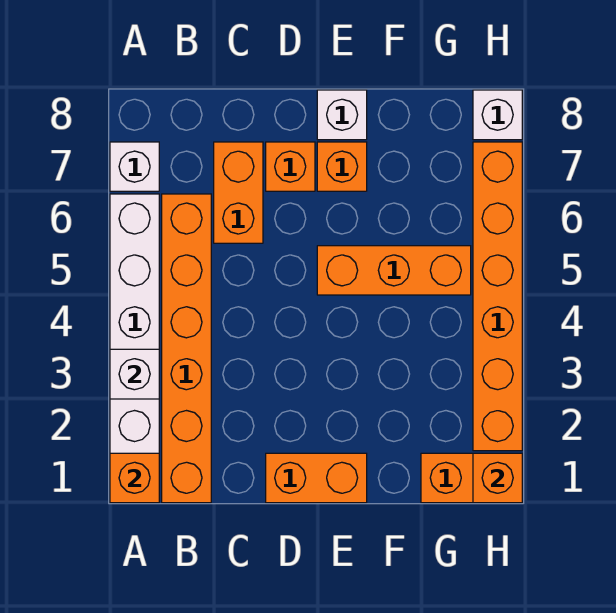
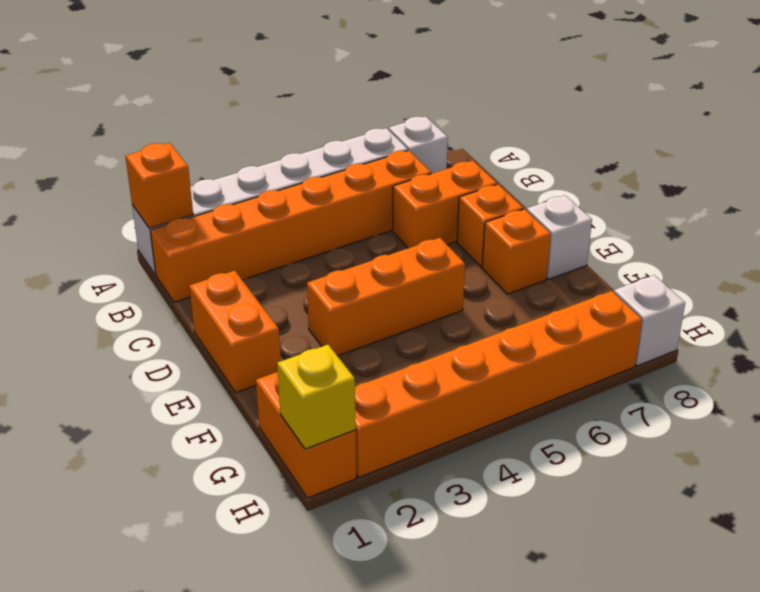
white brick A3 level 2 -> none
orange brick E5:G5 level 1 -> orange brick E3:E5 level 1
orange brick H1 level 2 -> yellow brick H1 level 2

